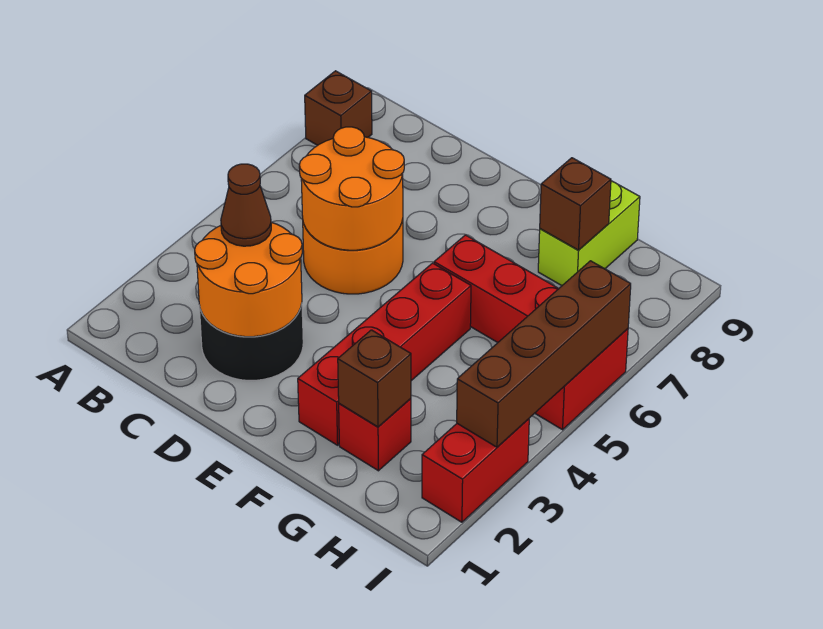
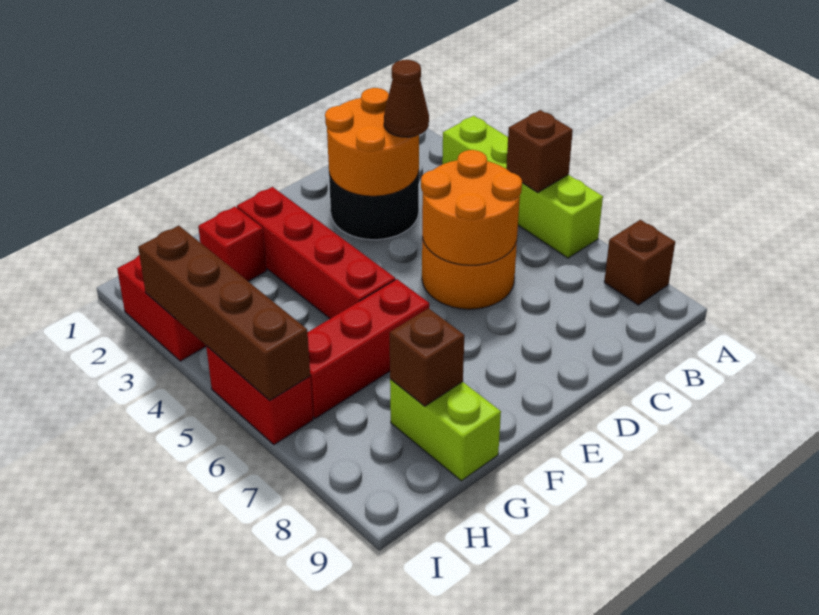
none -> lime brick A3:A6 level 1
brown brick G2 level 2 -> brown brick A5 level 2

